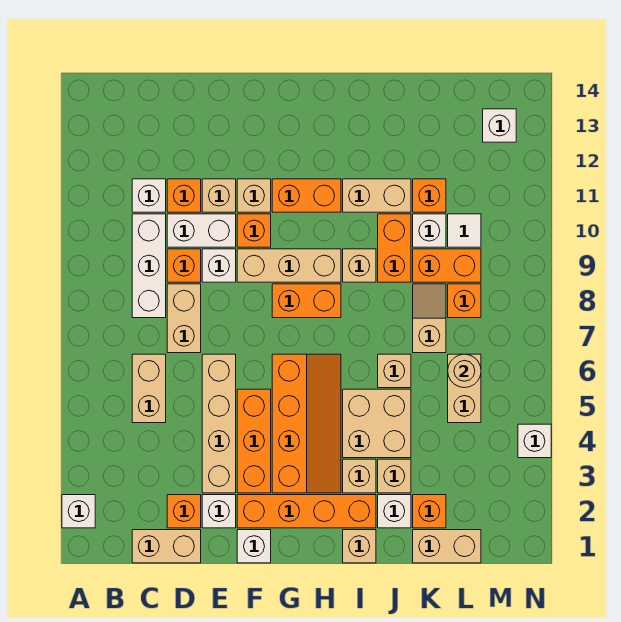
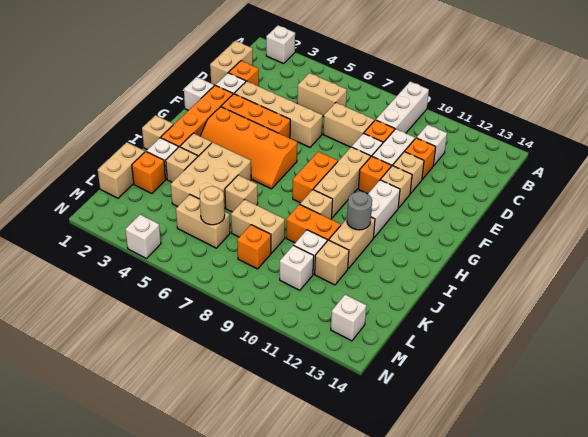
white brick C8:C10 level 1 -> white brick A9:C9 level 1
orange brick G11:H11 level 1 -> white brick G11:H11 level 1
tan brick I4:J5 level 1 -> tan brick I4:K5 level 1
none -> grey round brick I11 level 2
tan slope K7:K8 level 1 top 7 -> tan brick K7:K8 level 1
orange brick K9:L9 level 1 -> none
orange brick K11 level 1 -> tan brick K11 level 1
white tile L10 level 1 -> white brick L10 level 1

